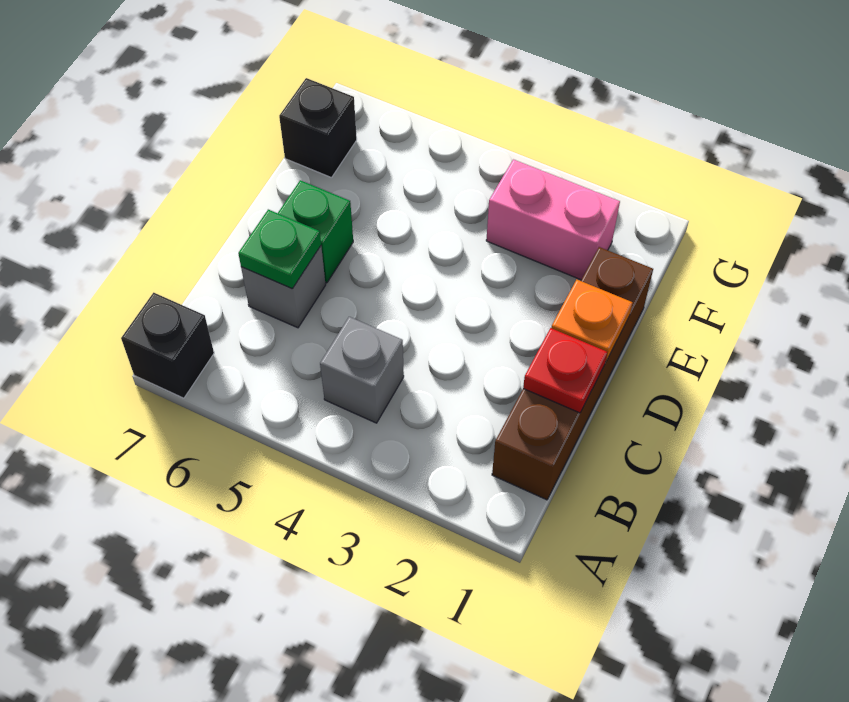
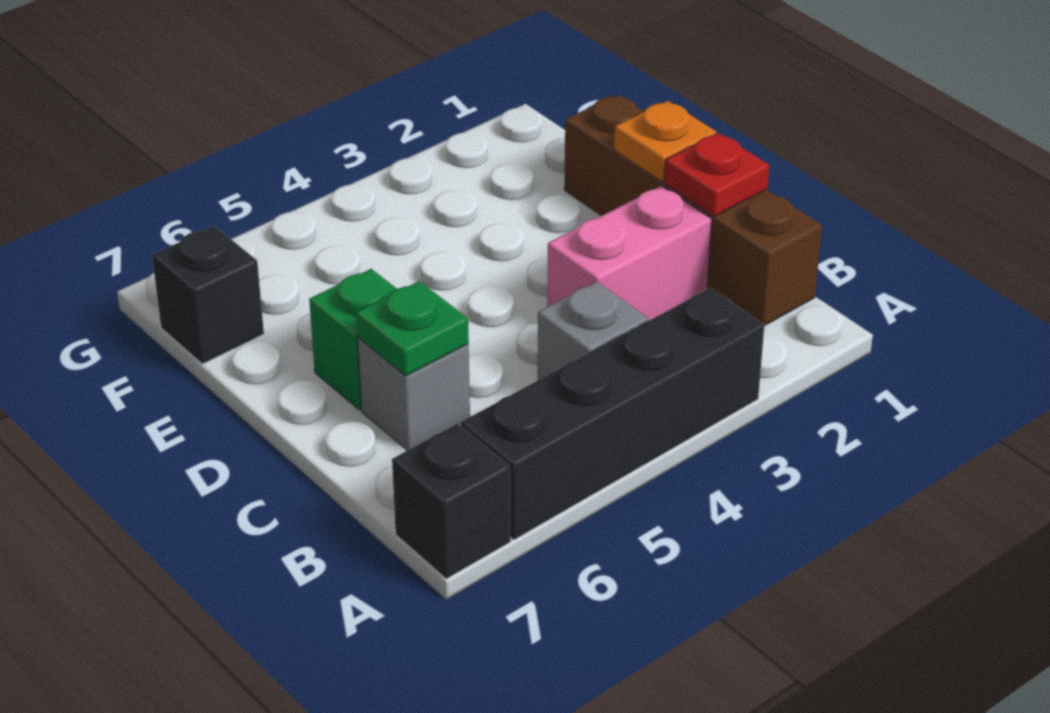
none -> black brick A3:A6 level 1
pink brick F2:F3 level 1 -> pink brick C2:C3 level 1

